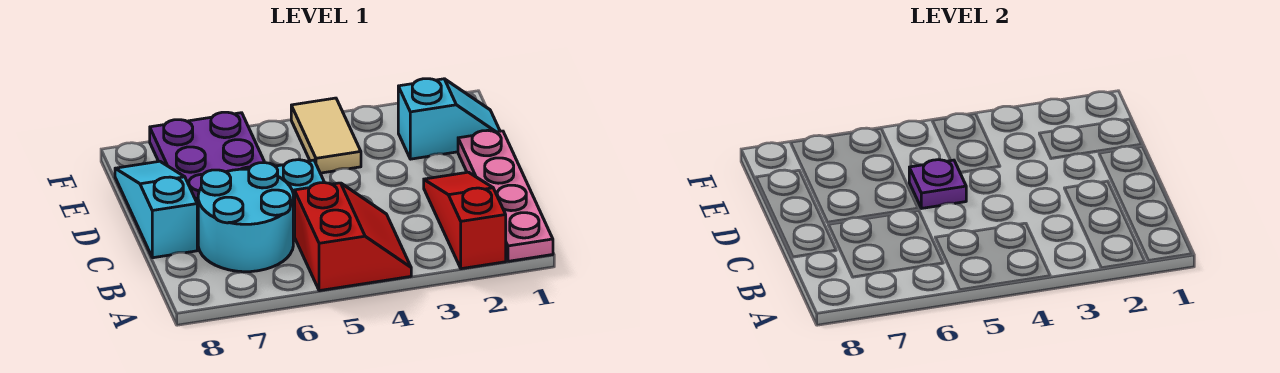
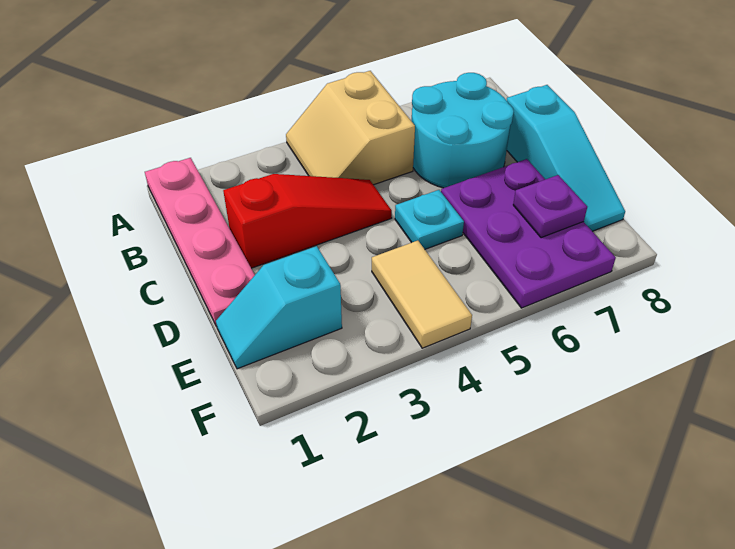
red slope A2:C2 level 1 top A -> red slope C2:C4 level 1 top 2
red slope A4:B5 level 1 top 5 -> tan slope A4:B5 level 1 top 5
purple plate D5 level 2 -> purple plate E7 level 2

